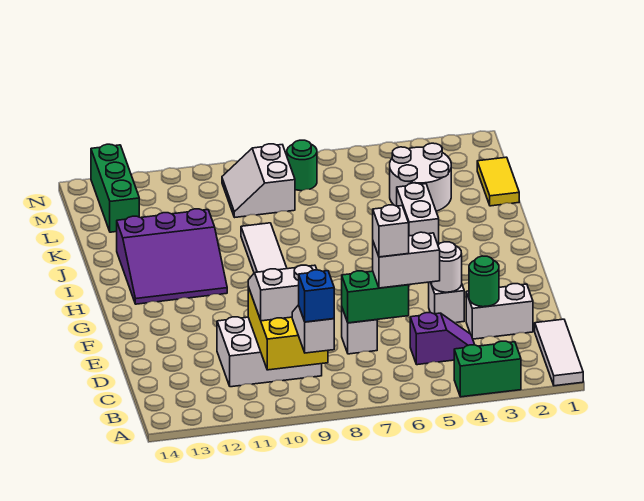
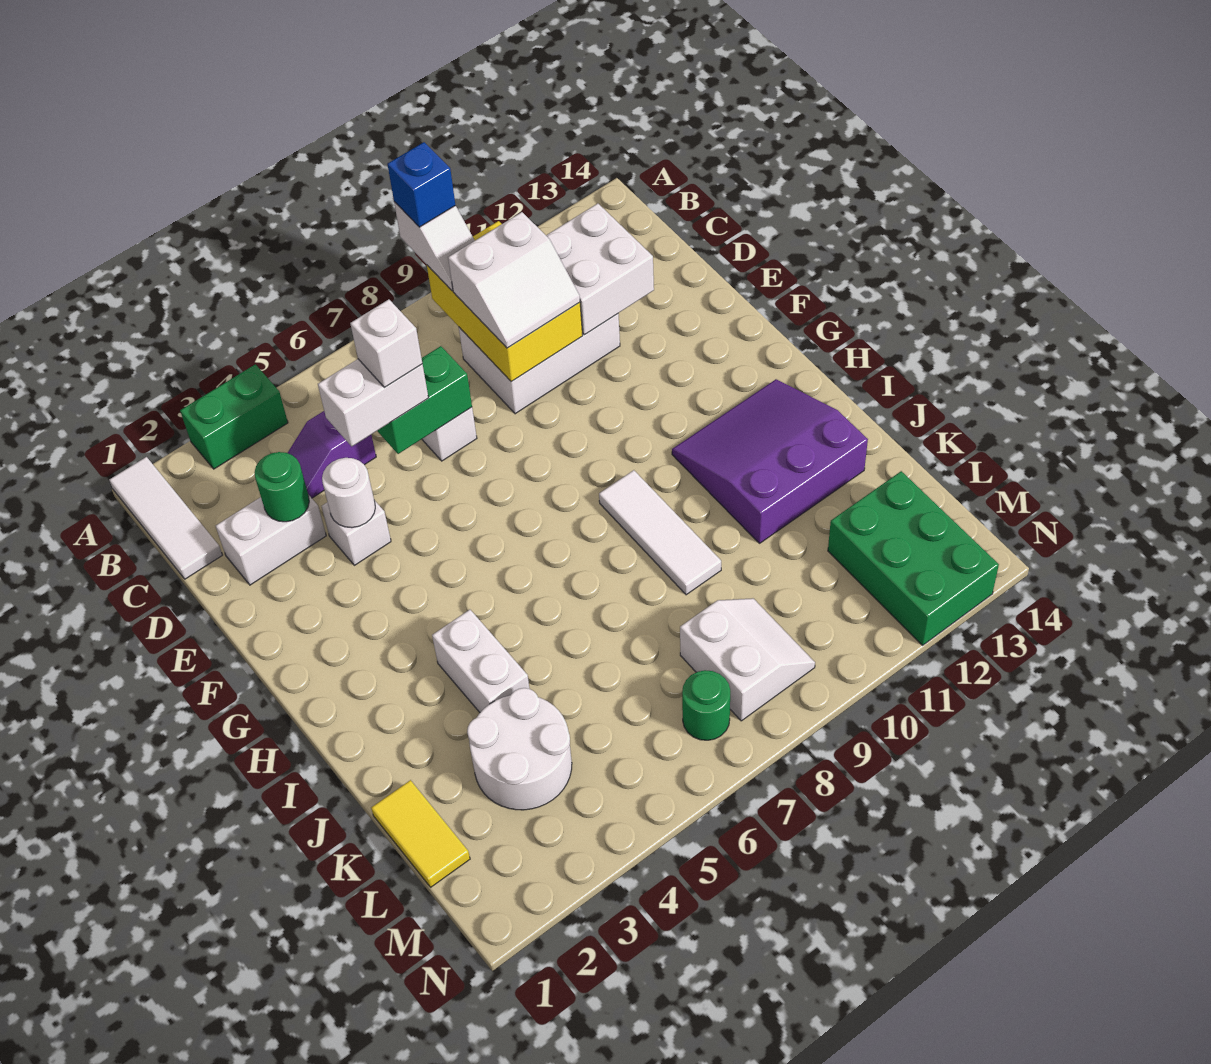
none -> white brick C11:D12 level 2
green brick L13:N13 level 1 -> green brick L12:N13 level 1

